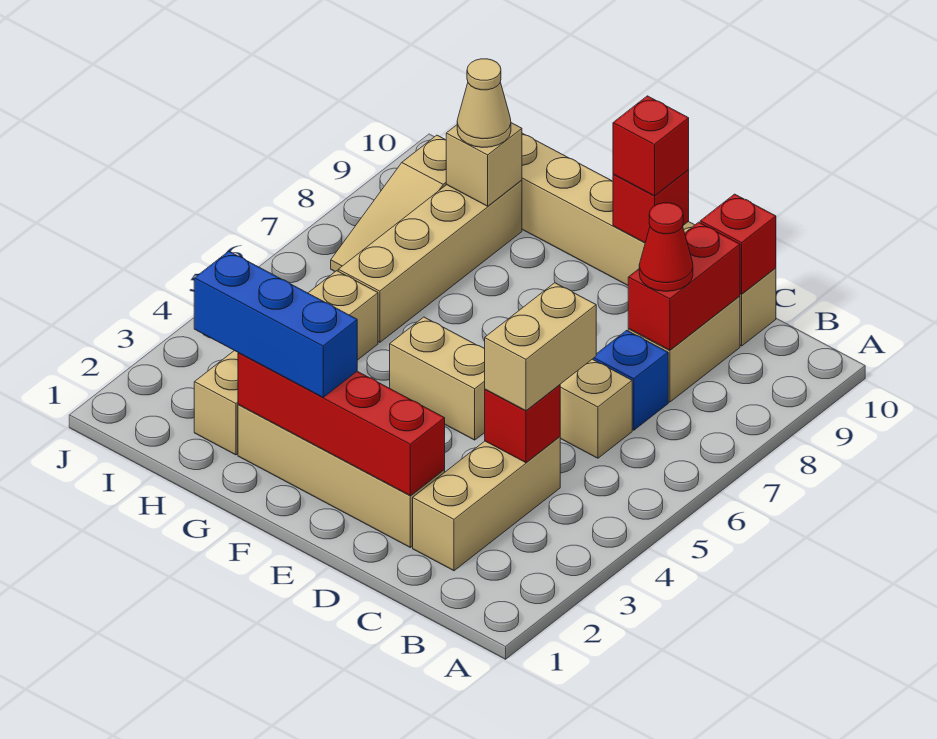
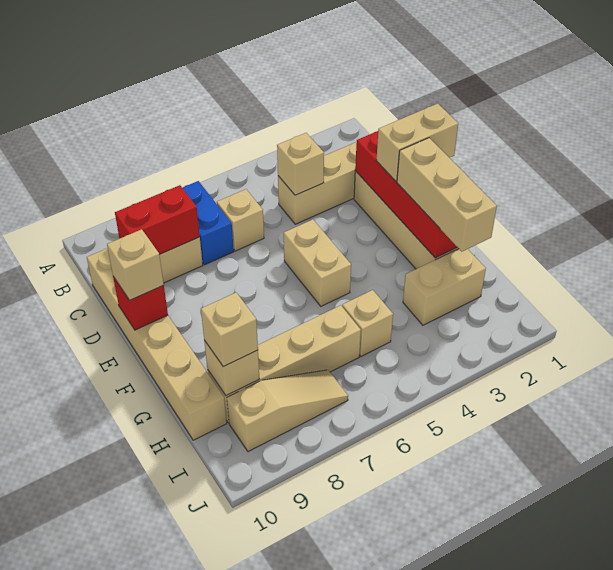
red brick C4 level 2 -> tan brick C4 level 2
tan brick C4:C5 level 3 -> tan brick E1:E2 level 3
blue brick C7 level 1 -> blue brick B7:C7 level 1
red cone C8 level 3 -> none
red brick C10 level 2 -> none
red brick E10 level 3 -> tan brick E10 level 3
blue brick F2:H2 level 3 -> tan brick F2:H2 level 3
tan cone H9 level 3 -> tan brick H9 level 3

